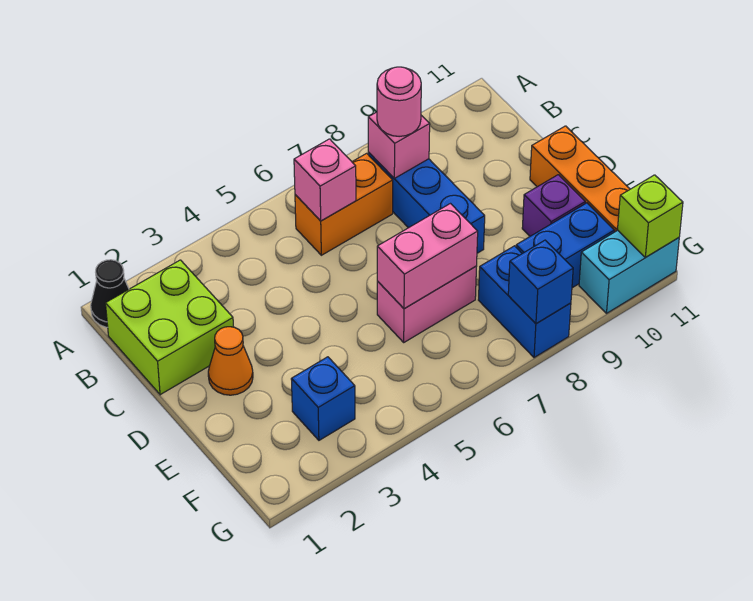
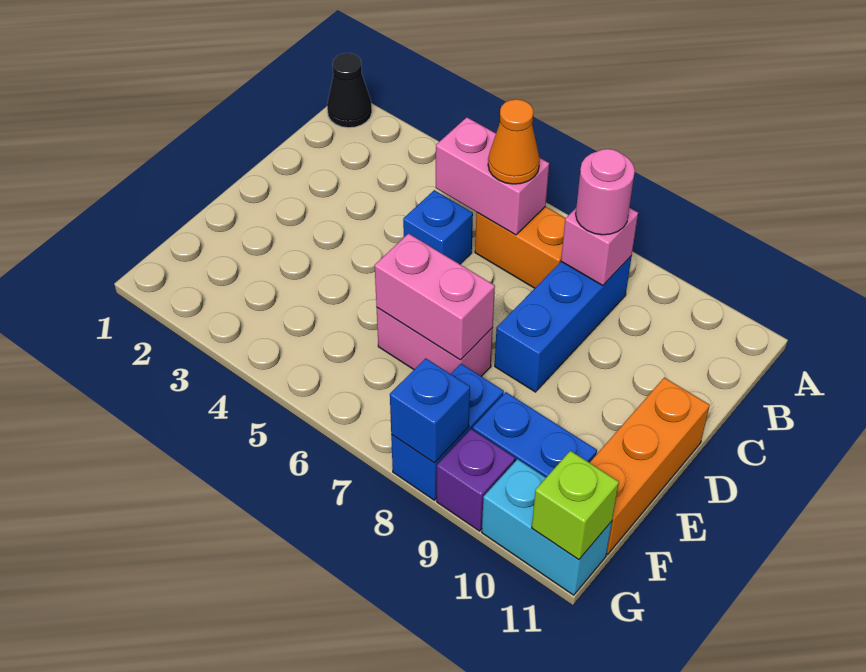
lime brick B1:C2 level 1 -> none
pink brick B6 level 2 -> pink brick B5:B6 level 2
orange cone D2 level 1 -> orange cone B6 level 3
purple brick E10 level 1 -> purple brick G9 level 1
blue brick F3 level 1 -> blue brick C5 level 1

